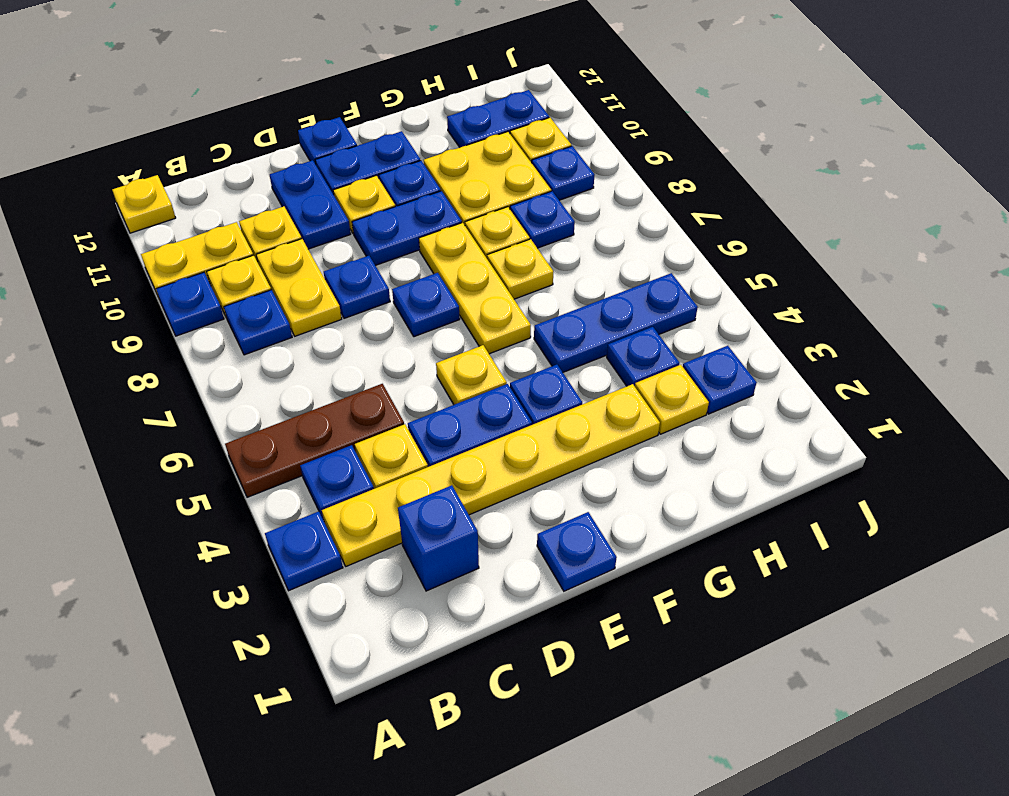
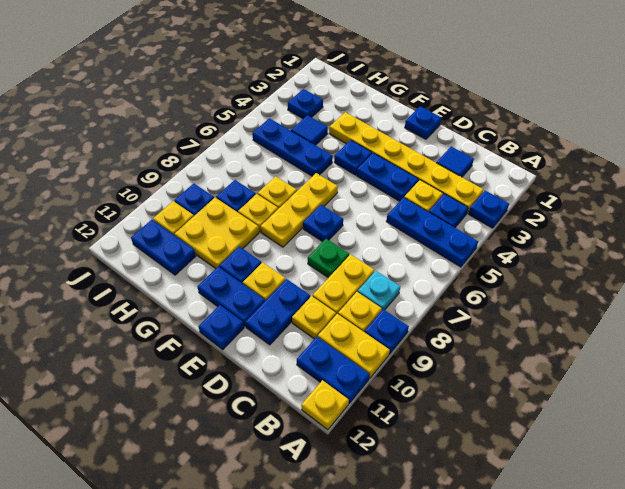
brown plate A5:C5 level 1 -> blue plate A5:C5 level 1
blue plate B8 level 1 -> cyan plate B8 level 1
blue brick C2 level 1 -> blue tile C2 level 1
blue plate D8 level 1 -> green plate D8 level 1
yellow plate E5 level 1 -> none
blue plate E9:F9 level 1 -> blue plate A11:B11 level 1
yellow plate H3 level 1 -> none
blue plate H4 level 1 -> blue tile H4 level 1

